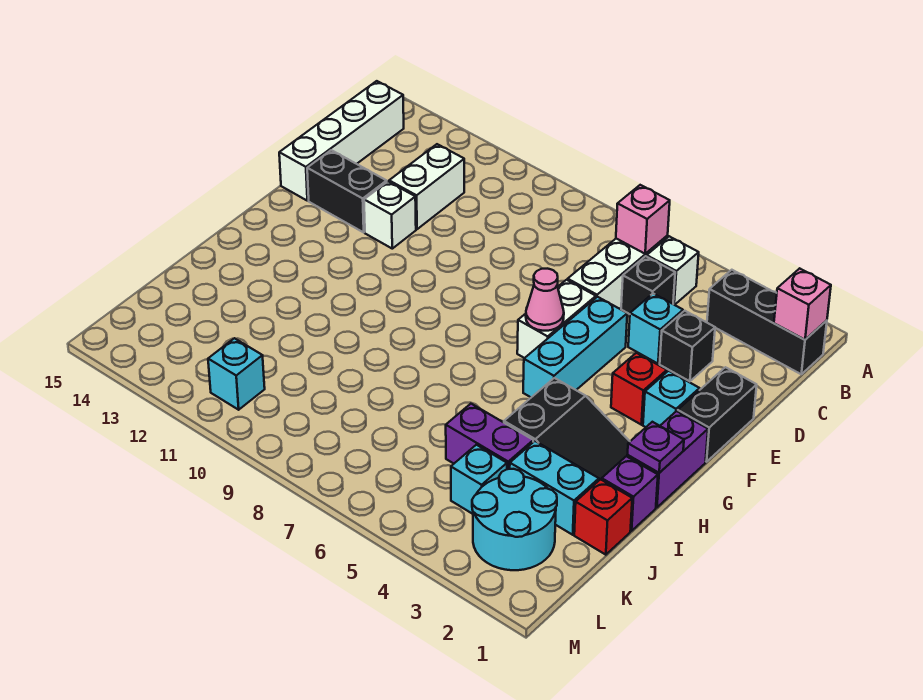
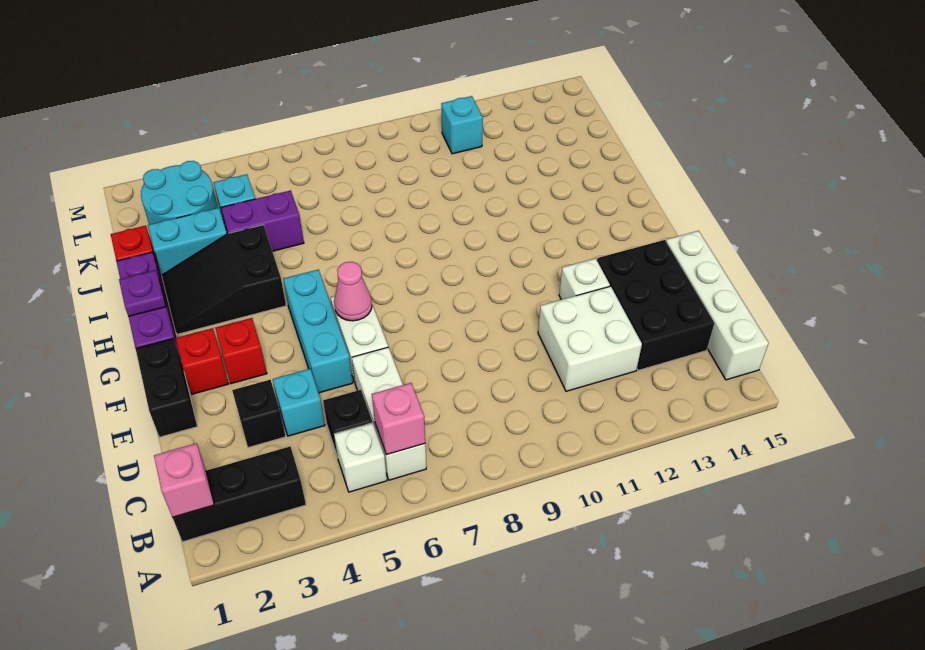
white brick C12:D12 level 1 -> white brick C11:D12 level 1
black brick E13:E14 level 1 -> black brick C13:E14 level 1
cyan brick F2 level 1 -> red brick F2 level 1

